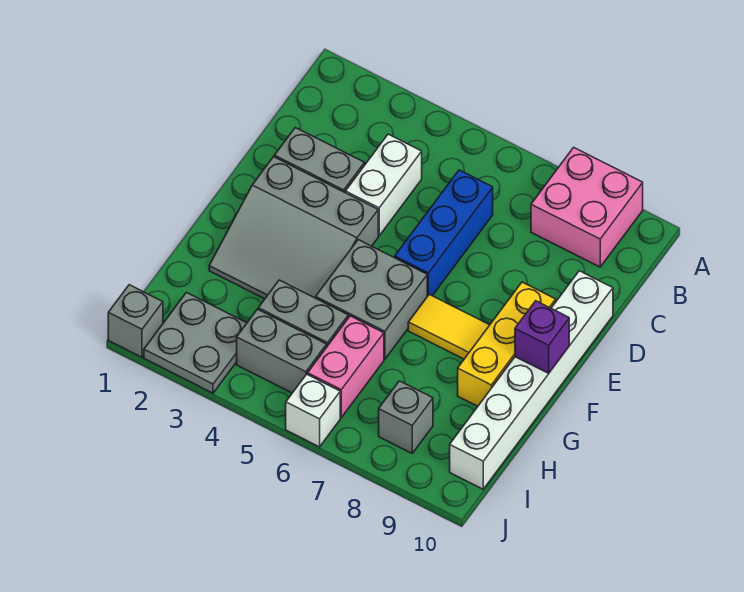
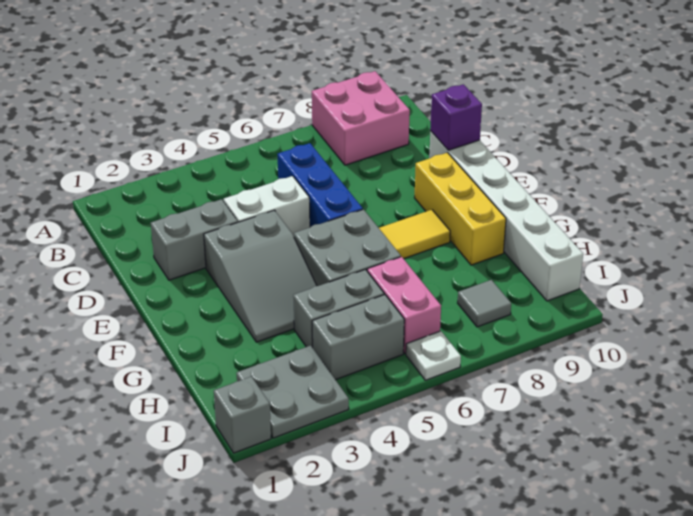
white brick C4:D4 level 1 -> white brick D4:D5 level 1
grey slope E2:G4 level 1 top E -> grey slope E3:G4 level 1 top E
purple brick F10 level 2 -> purple brick D10 level 2
grey brick I8 level 1 -> grey tile I8 level 1
white brick J6 level 1 -> white plate J6 level 1

